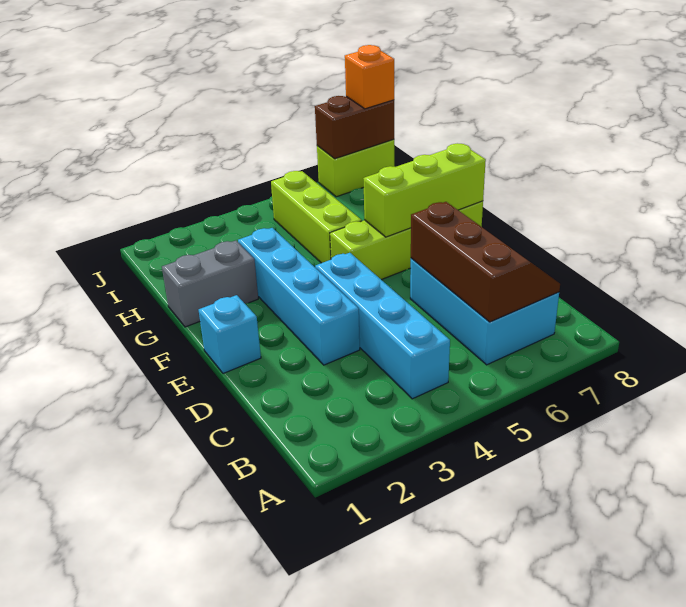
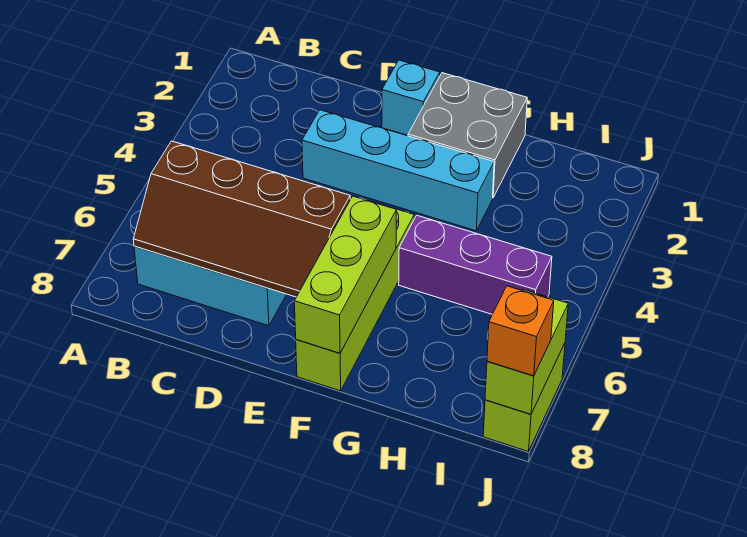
cyan brick B4:E4 level 1 -> none
brown slope B6:D7 level 2 top 6 -> brown slope B6:E7 level 2 top 6
grey brick G1:G2 level 1 -> grey brick F1:G2 level 1
lime brick G5:I5 level 1 -> purple brick G5:I5 level 1
brown brick J7:J8 level 2 -> lime brick J7:J8 level 2

